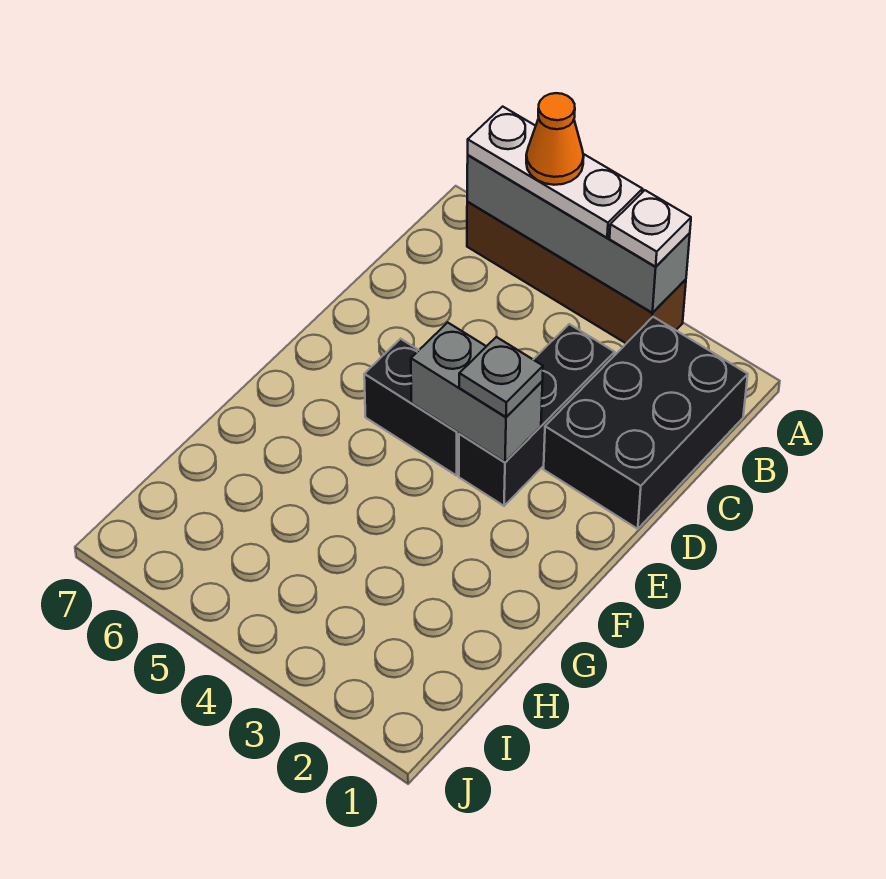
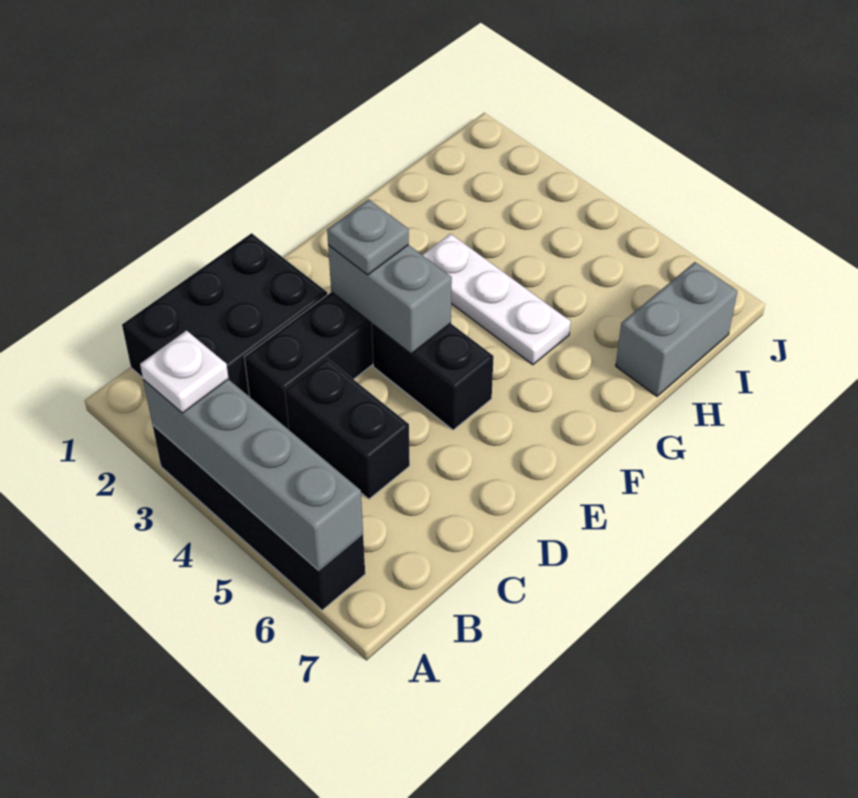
brown brick A3:A6 level 1 -> black brick A3:A6 level 1
white plate A4:A6 level 3 -> white plate G3:G5 level 1
orange cone A5 level 4 -> none
none -> black brick C4:C5 level 1
none -> grey brick H7:I7 level 1

